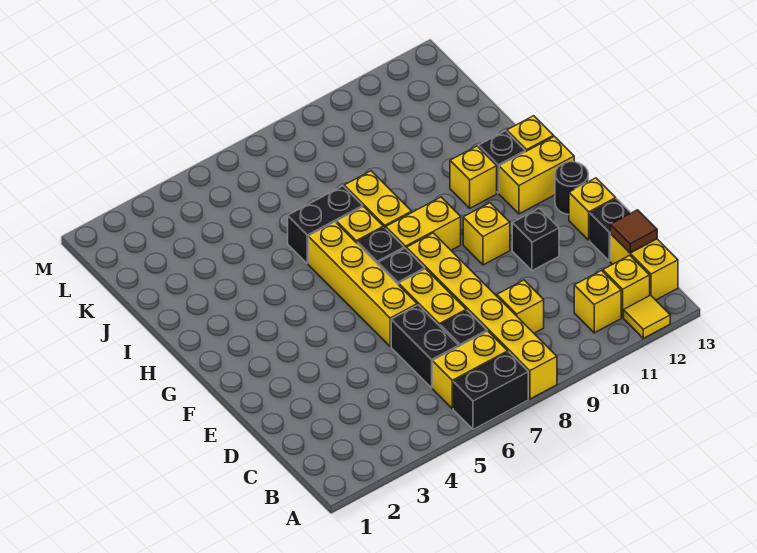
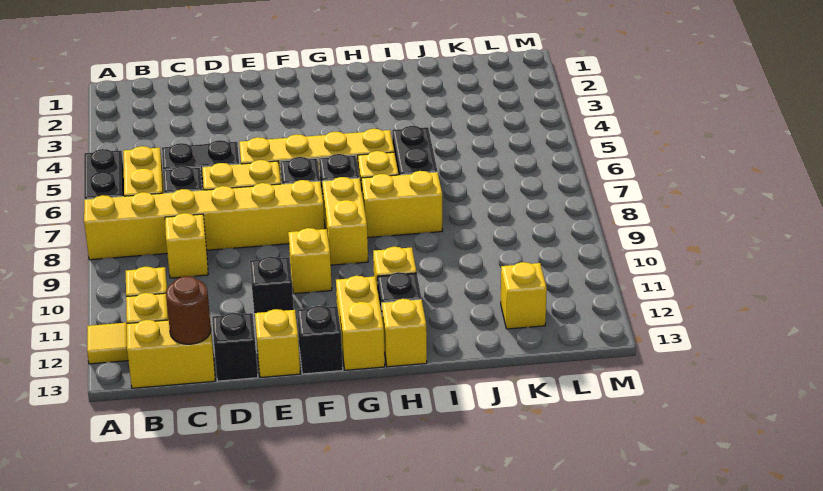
brown tile C13 level 2 -> brown round brick C13 level 2
black round brick F13 level 1 -> black brick F13 level 1
none -> yellow brick K12 level 1

